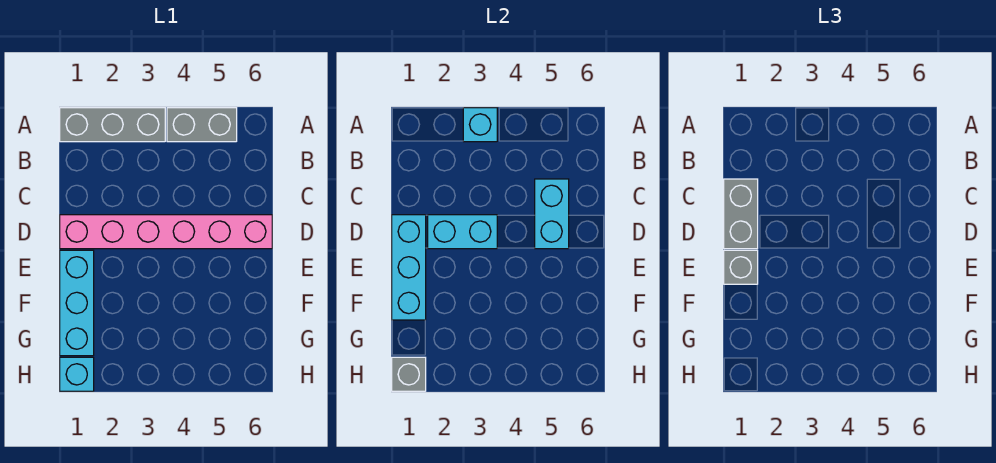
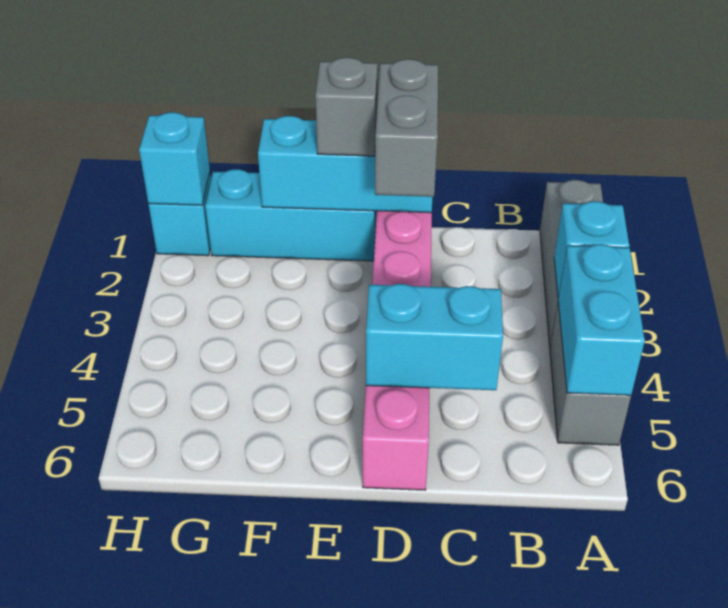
grey brick C1:D1 level 3 -> grey brick D1:D2 level 3
cyan brick D2:D3 level 2 -> cyan brick A4:A5 level 2
grey brick H1 level 2 -> cyan brick H1 level 2

